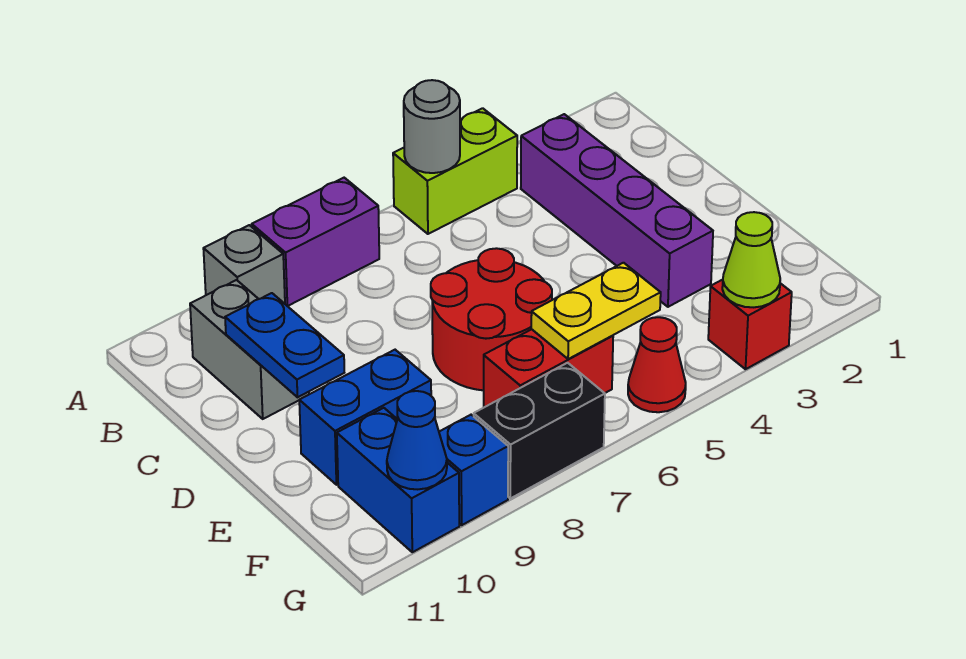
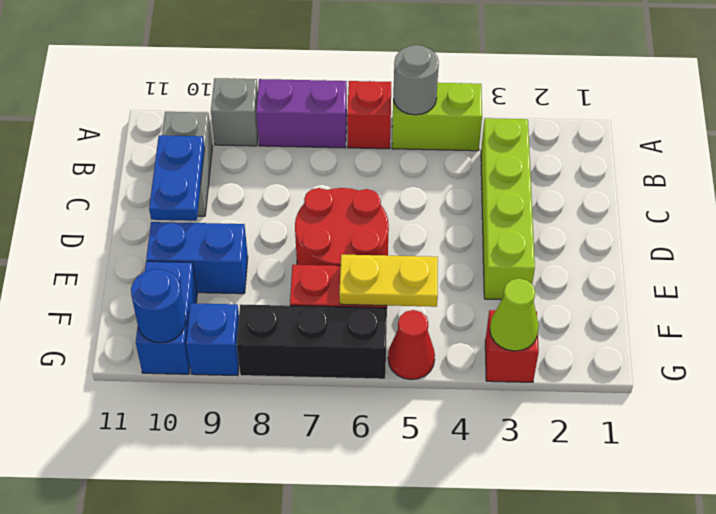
none -> red brick A6 level 1
purple brick B3:E3 level 1 -> lime brick B3:E3 level 1
black brick G7:G8 level 1 -> black brick G6:G8 level 1
blue cone G10 level 2 -> blue round brick G10 level 2

